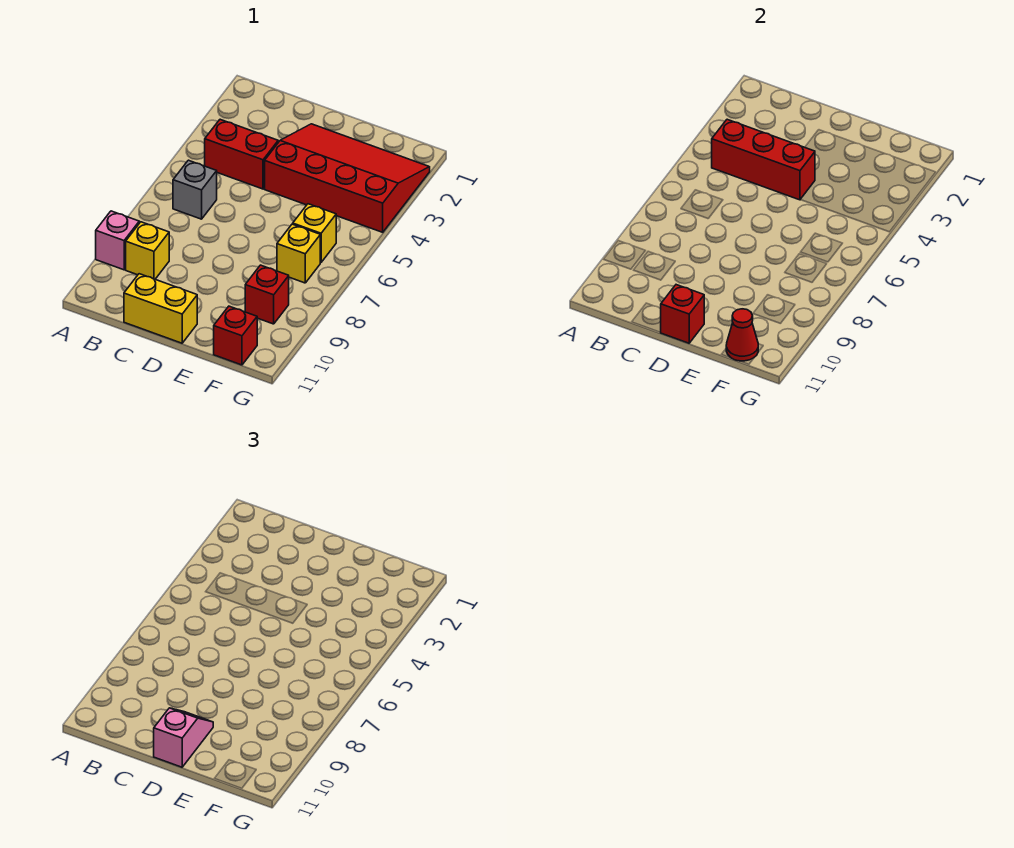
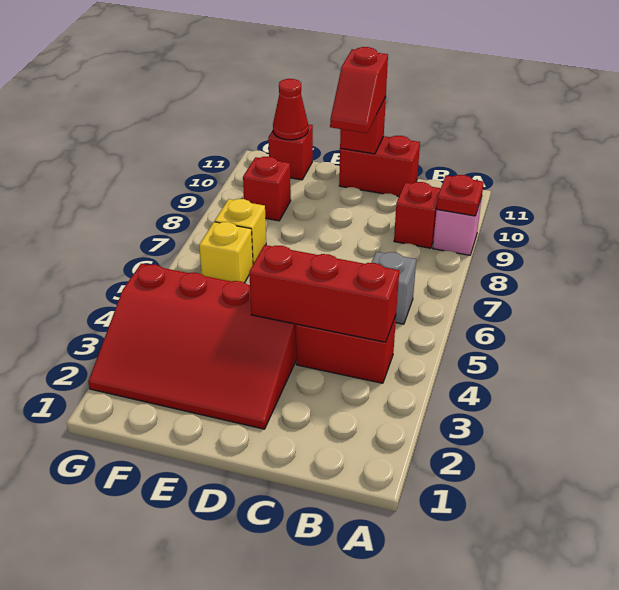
none -> red plate A9 level 2
yellow brick B9 level 1 -> red brick B9 level 1
yellow brick C11:D11 level 1 -> red brick C11:D11 level 1
pink slope D10:D11 level 3 top 11 -> red slope D10:D11 level 3 top 11

